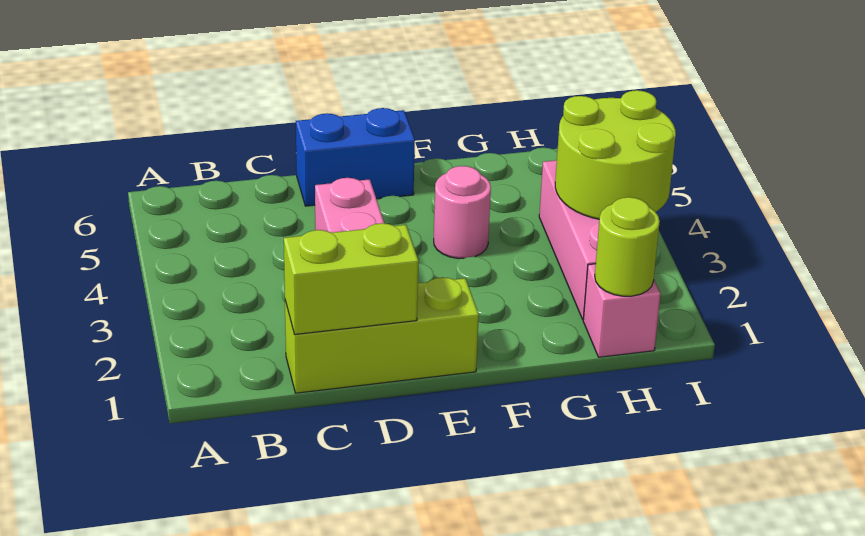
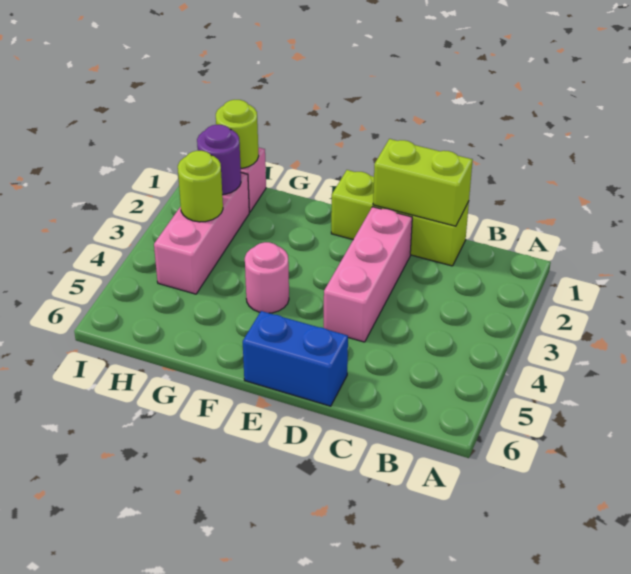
none -> purple round brick H2 level 2
lime round brick H3:I4 level 2 -> lime round brick H3 level 2

